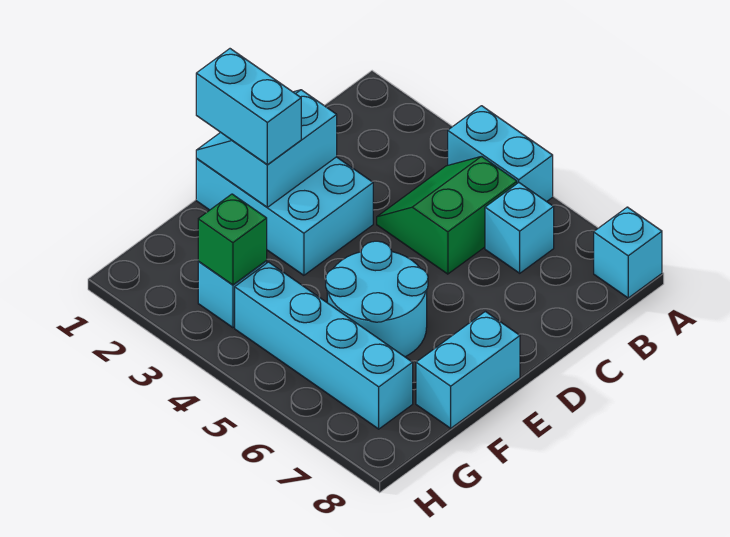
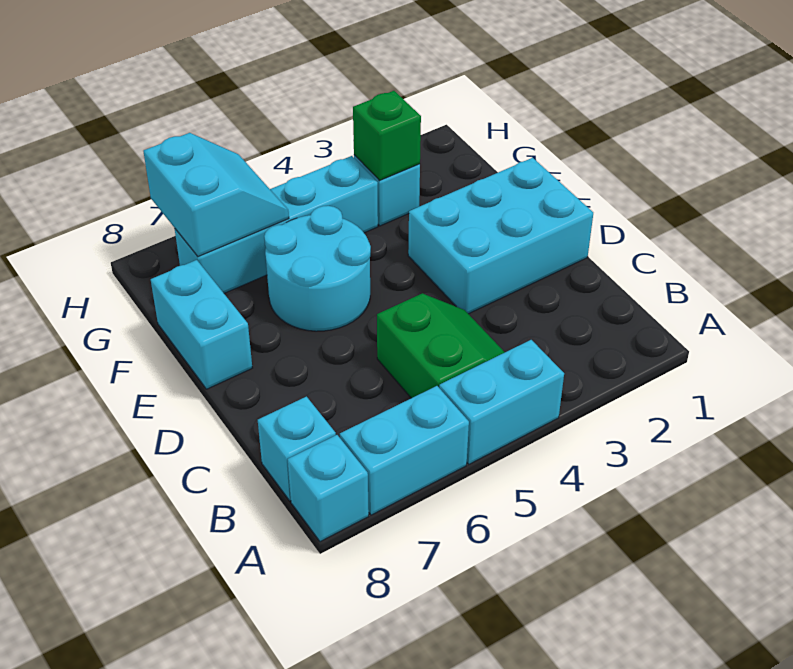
cyan brick B6 level 1 -> cyan brick B8 level 1
cyan slope D1:E2 level 2 top 2 -> cyan slope G6:H7 level 2 top 7
cyan brick E1:E2 level 3 -> cyan brick A6:A7 level 1

